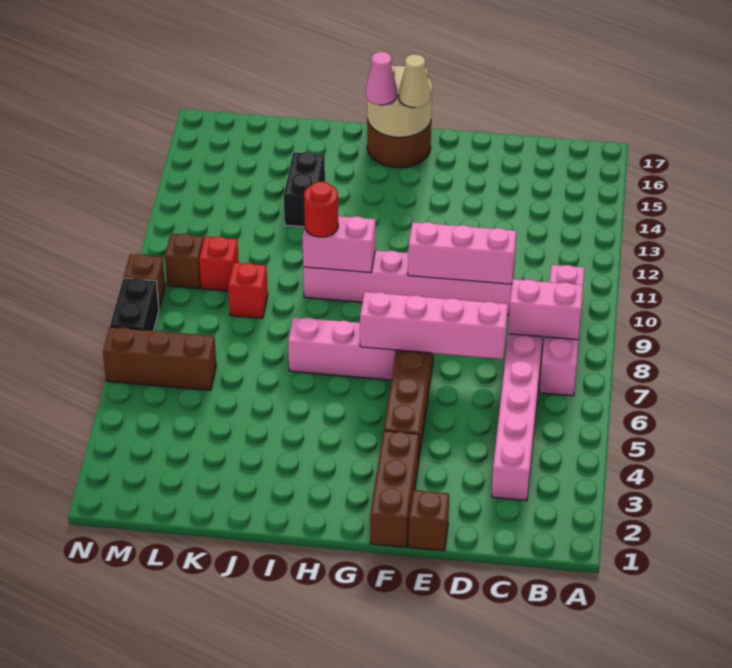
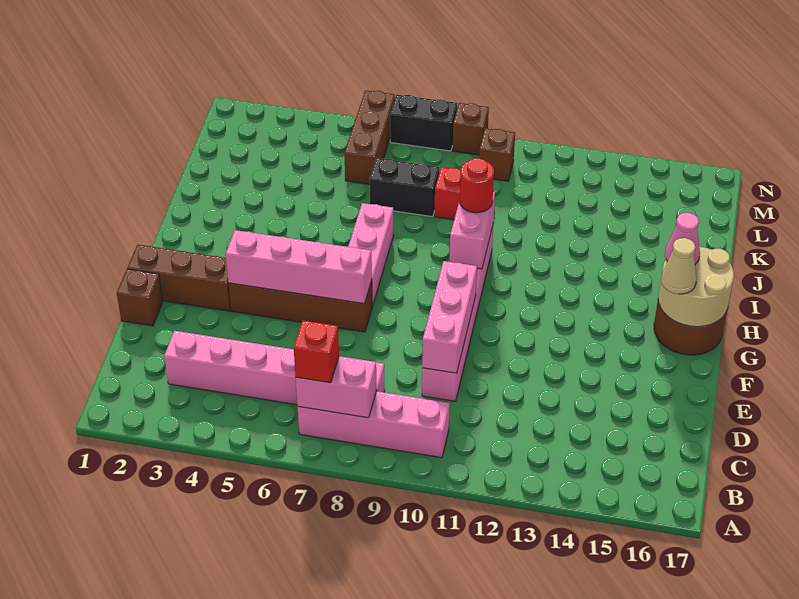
pink brick B8:C8 level 2 -> pink brick B7:B8 level 2
pink brick D7:G7 level 2 -> pink brick F4:F7 level 2
black brick J13:J14 level 1 -> black brick K7:K8 level 1
red brick L10 level 1 -> red brick B7 level 3

